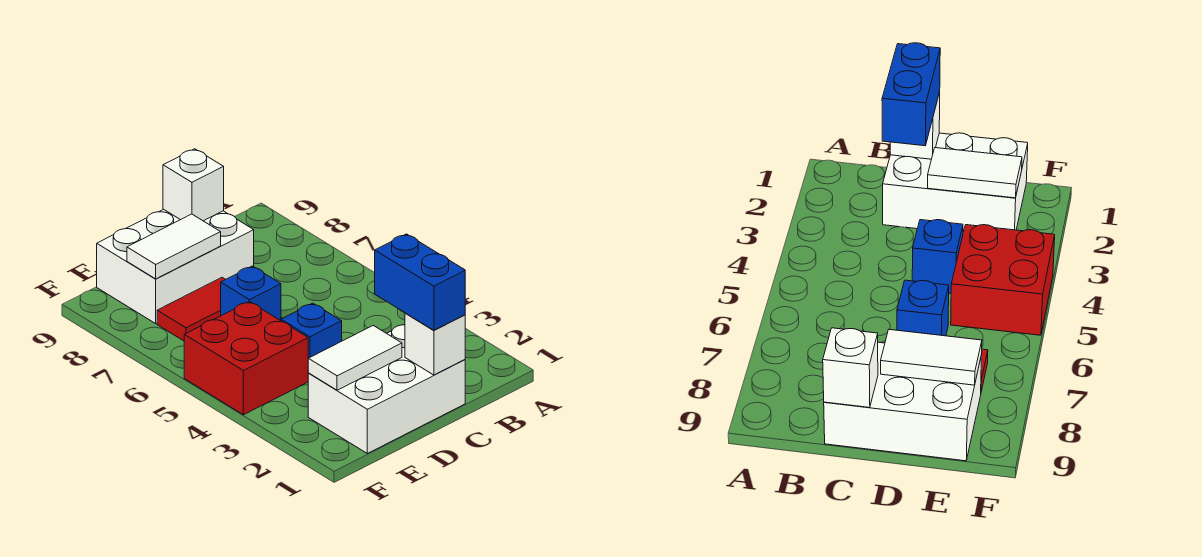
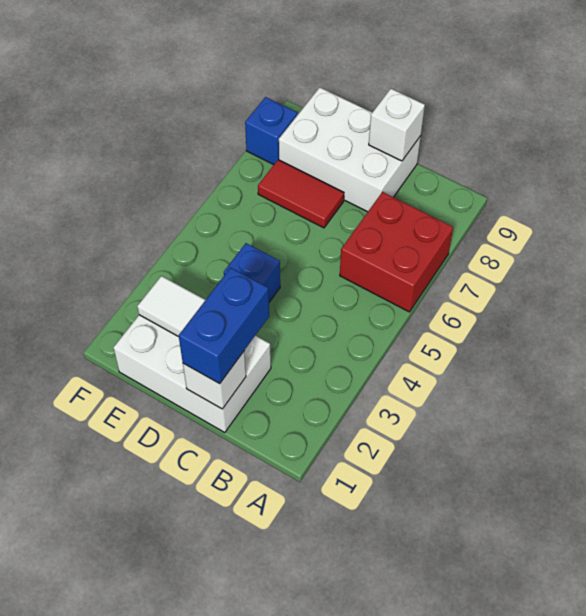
blue brick D6 level 1 -> blue brick F8 level 1
white tile D8:E8 level 2 -> none
red brick E4:F5 level 1 -> red brick A6:B7 level 1

